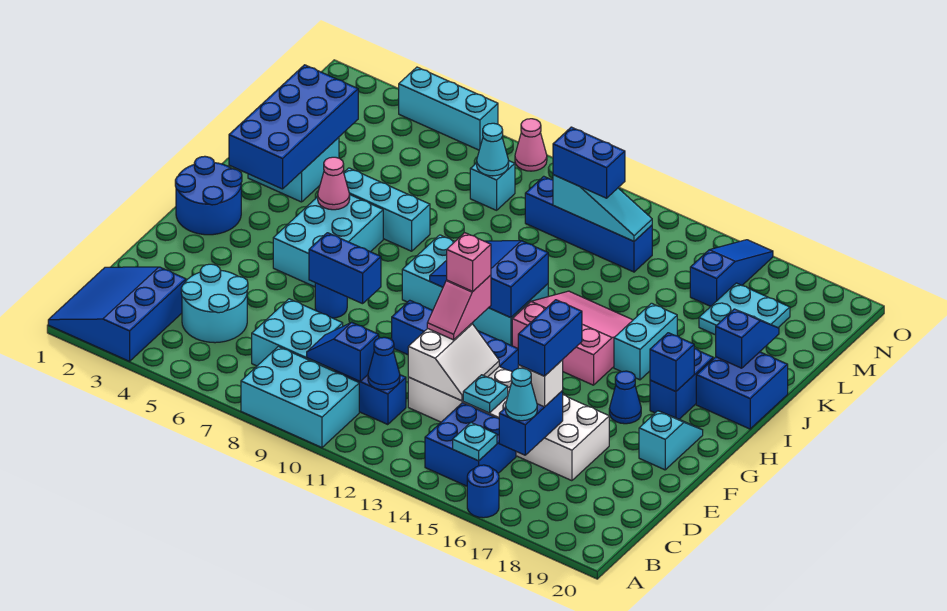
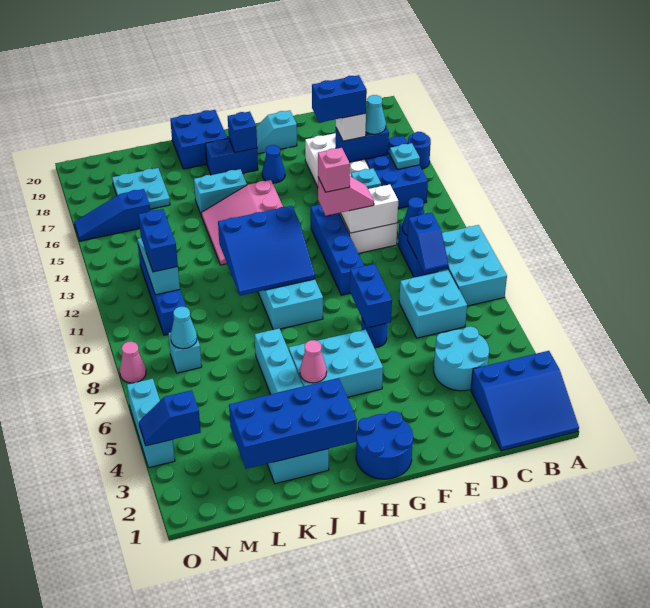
blue brick B14:C15 level 1 -> blue brick B14:C16 level 1
blue slope H10:I12 level 2 top 12 -> blue slope H10:J12 level 2 top 12
blue slope J19:K19 level 2 top J -> blue slope N4:O4 level 2 top N

